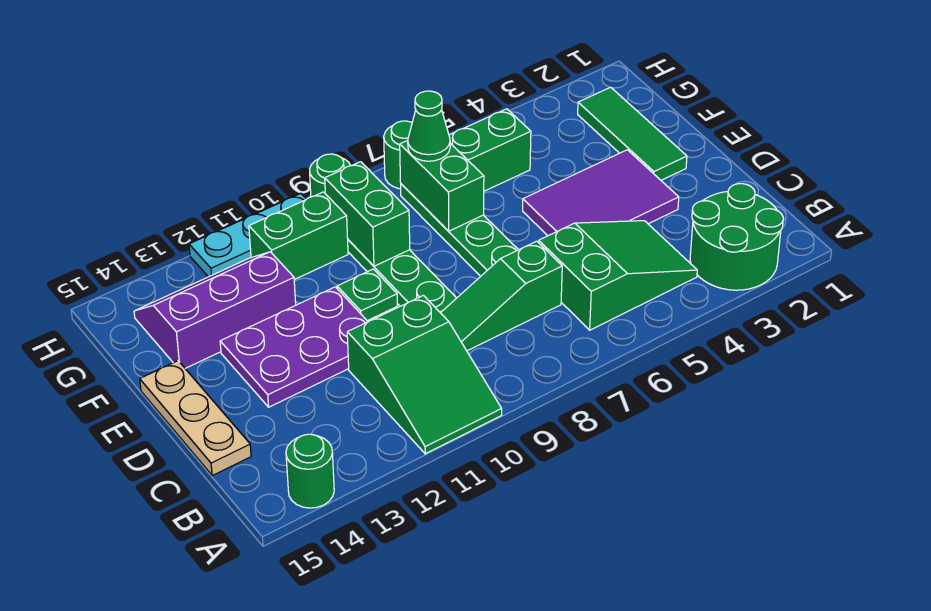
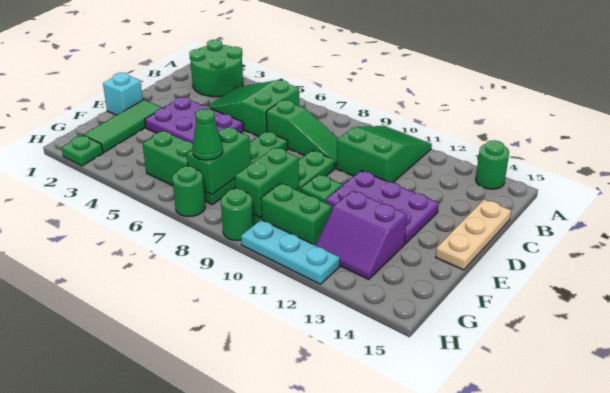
purple tile D3:E5 level 1 -> purple plate D3:E5 level 1
none -> cyan brick E1 level 1
purple slope F12:G14 level 1 top F -> purple slope F12:G13 level 1 top F
none -> green plate H2 level 1

